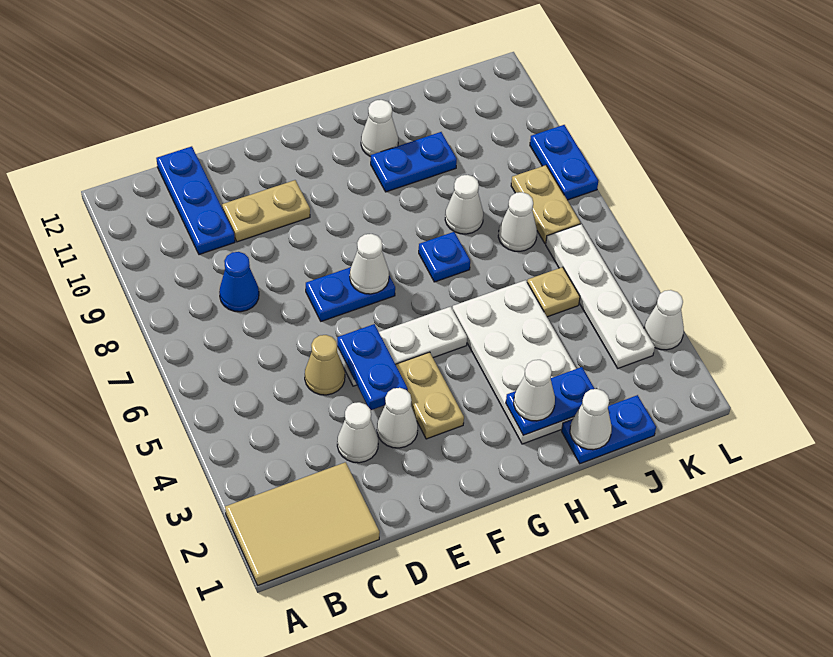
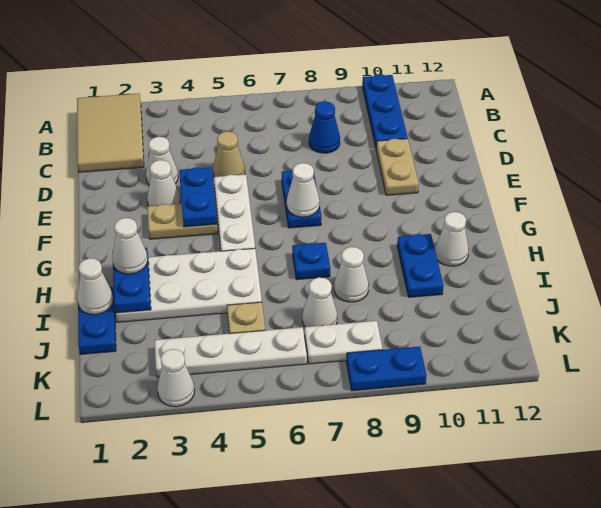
blue plate C10:C12 level 1 -> blue plate A10:C10 level 1
blue plate E4:E5 level 2 -> blue plate E4:F4 level 2
tan plate K7:K8 level 1 -> white plate K7:K8 level 1

